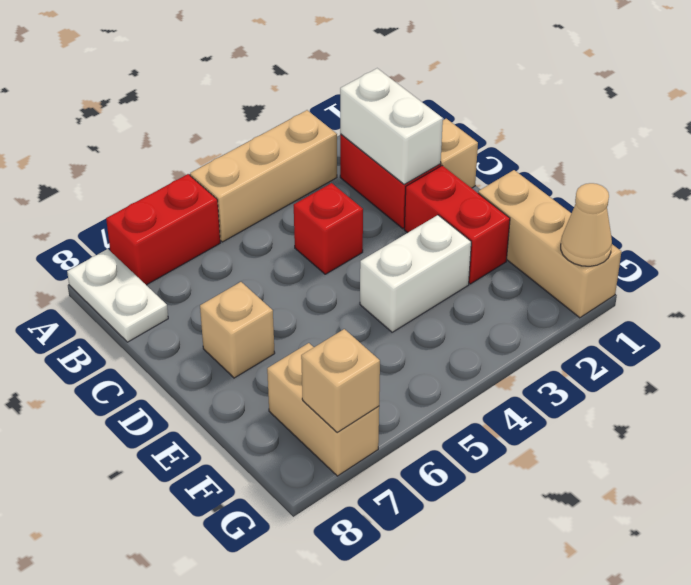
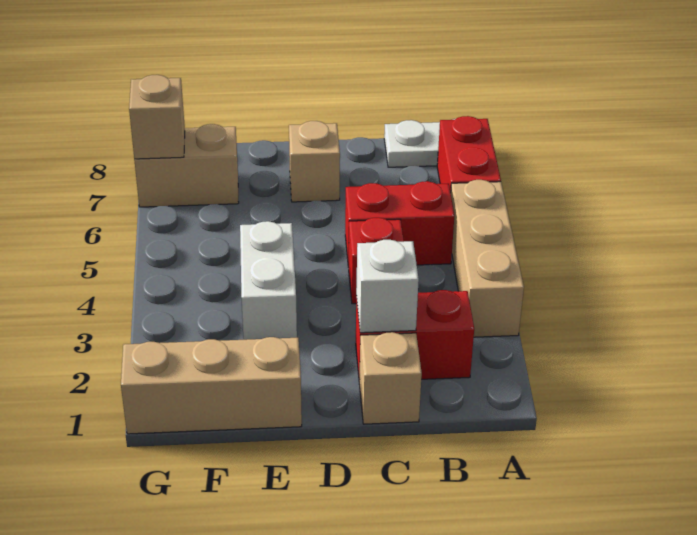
white brick B2:C2 level 2 -> white brick C2 level 2
red brick D2:E2 level 1 -> red brick B5:C5 level 1
tan cone G1 level 2 -> none

